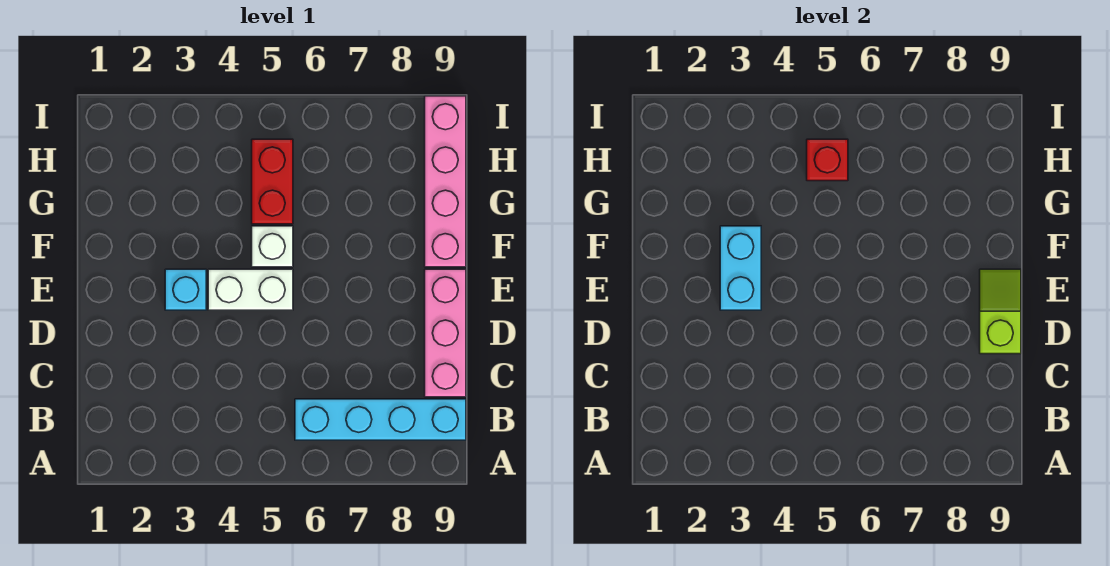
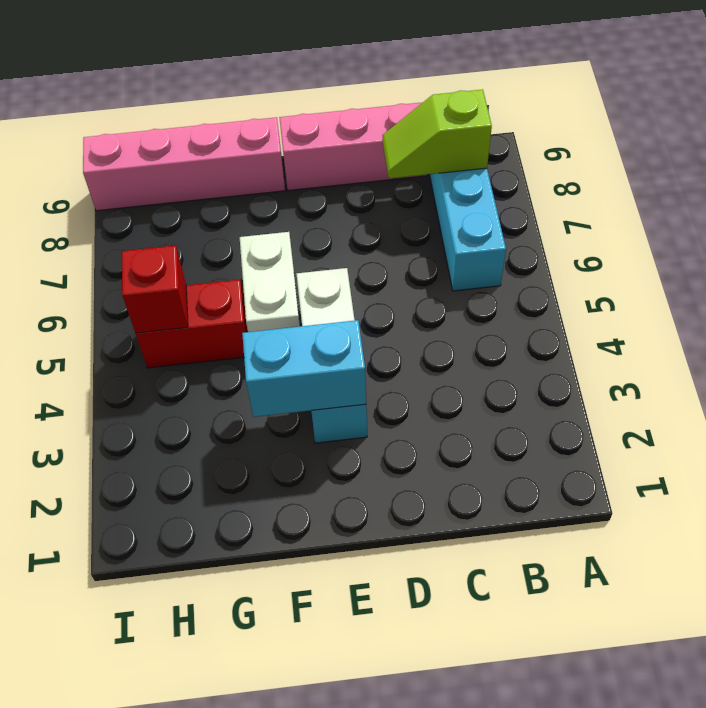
lime slope D9:E9 level 2 top D -> lime slope B8:C8 level 2 top B
white brick F5 level 1 -> white brick F5:F6 level 1

